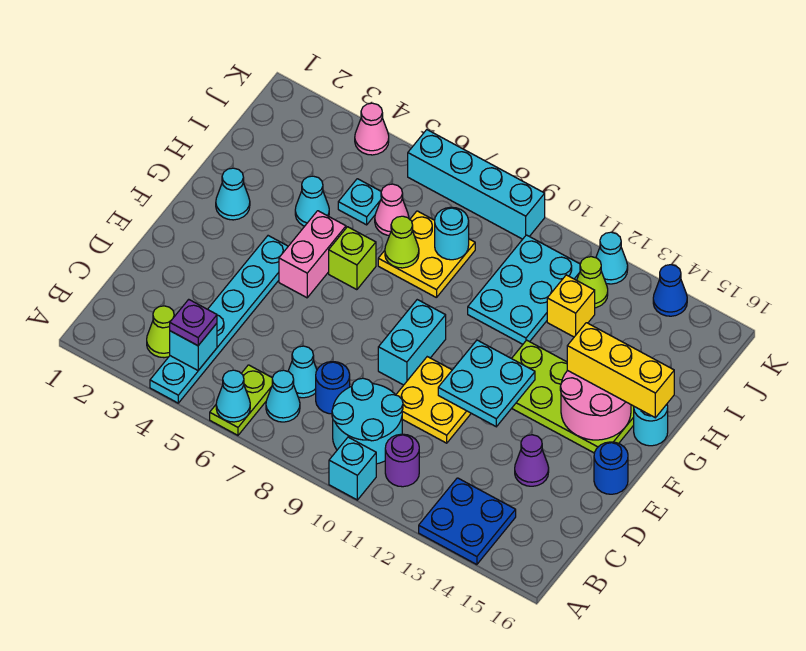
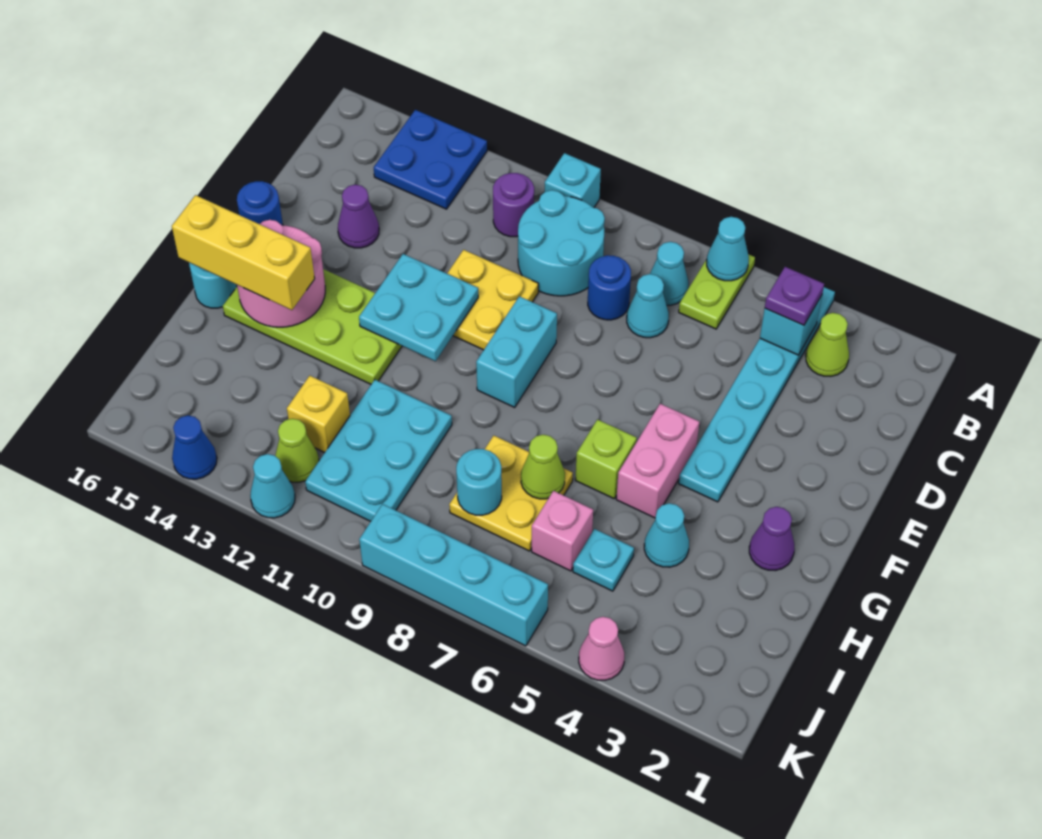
cyan cone G2 level 1 -> purple cone G2 level 1
pink cone I6 level 1 -> pink brick I6 level 1

